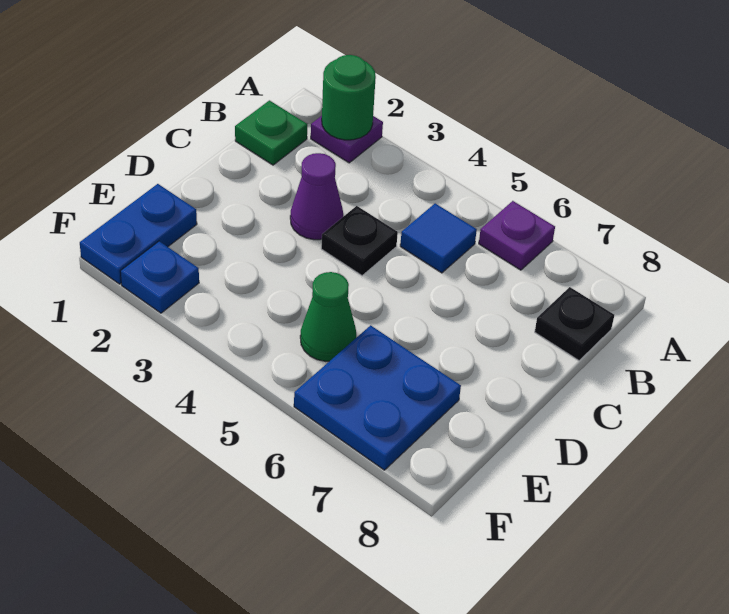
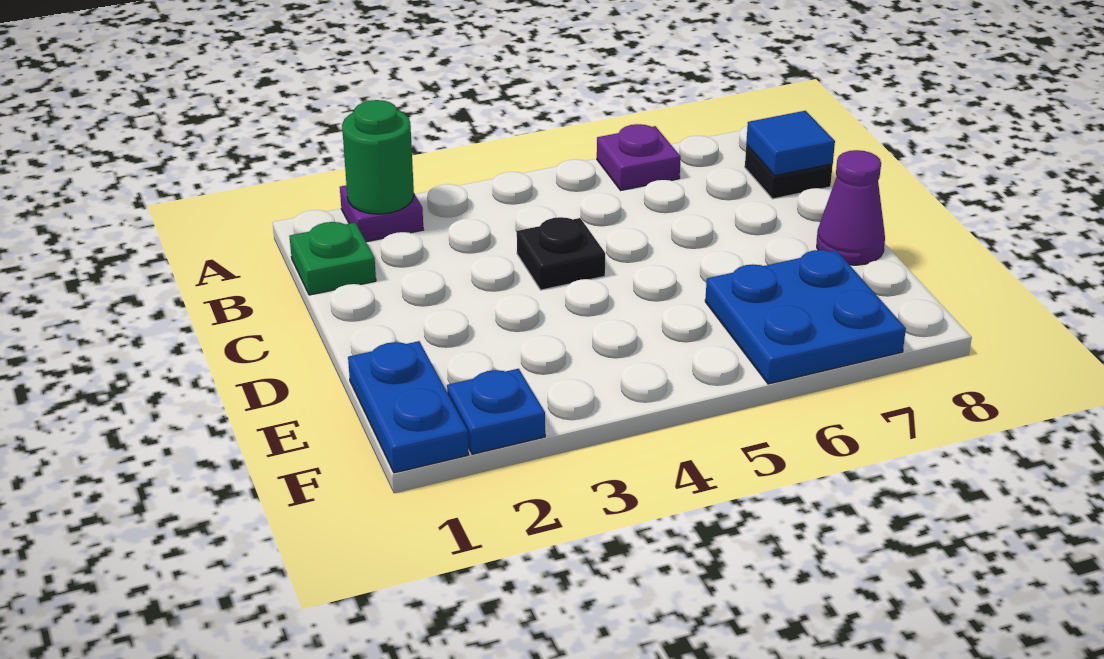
blue tile B5 level 1 -> blue tile B8 level 2
purple cone C3 level 1 -> purple cone D8 level 1
green cone E5 level 1 -> none

